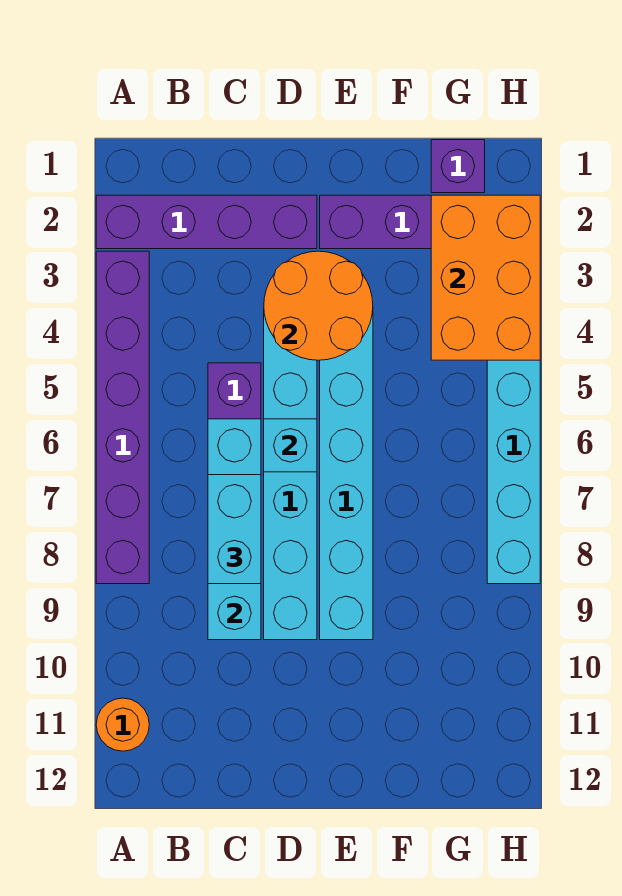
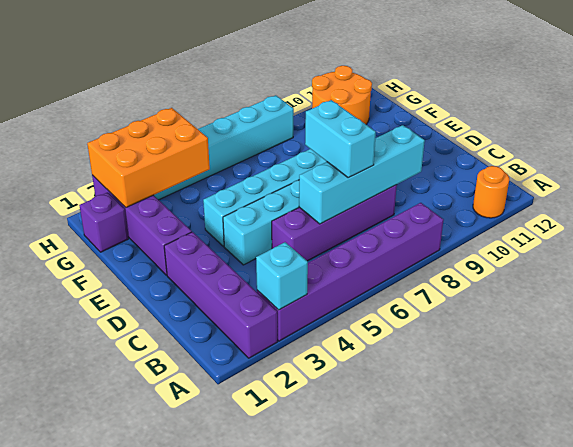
cyan brick C7:C8 level 3 -> cyan brick C7:D7 level 3
orange round brick D3:E4 level 2 -> orange round brick G10:H11 level 1
cyan brick D6 level 2 -> cyan brick A3 level 2

